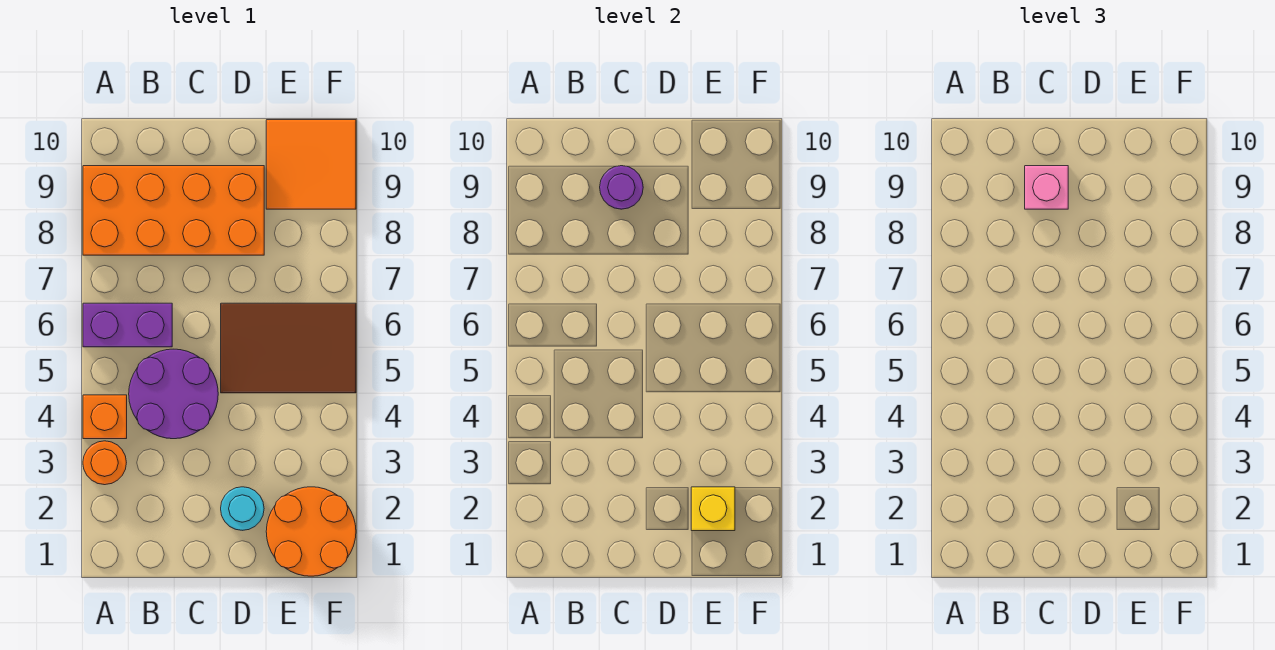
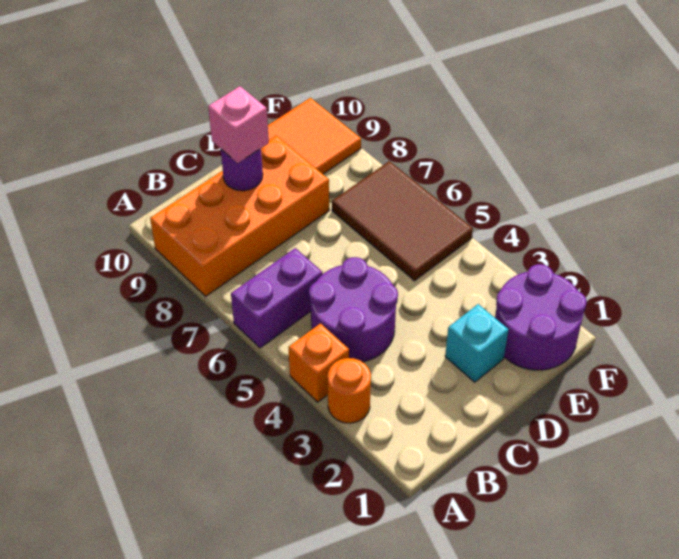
cyan round brick D2 level 1 -> cyan brick D2 level 1
brown tile D5:F6 level 1 -> brown tile E5:F7 level 1
orange round brick E1:F2 level 1 -> purple round brick E1:F2 level 1
yellow brick E2 level 2 -> none

